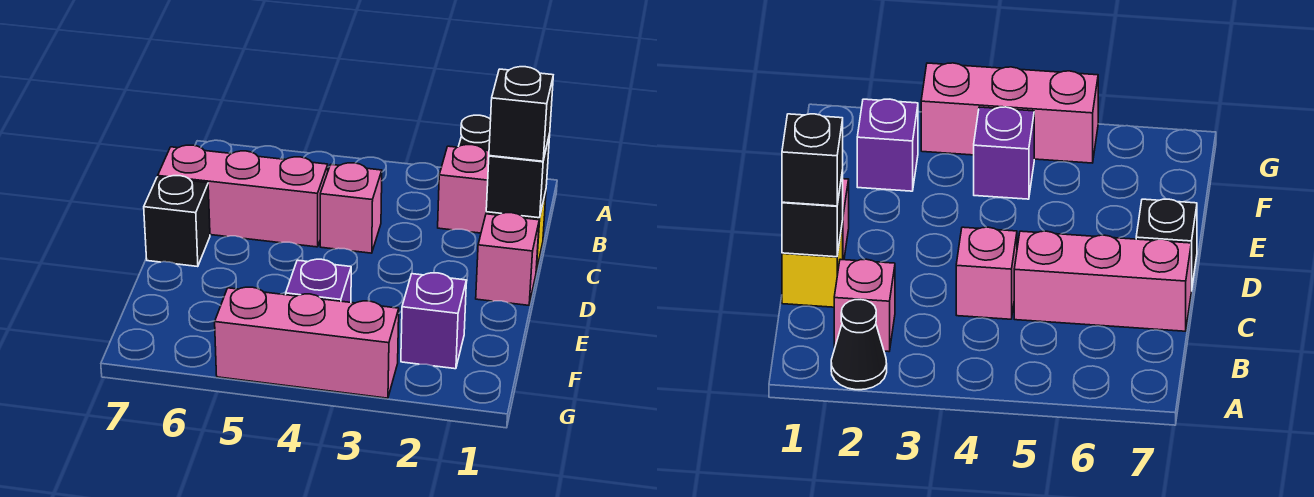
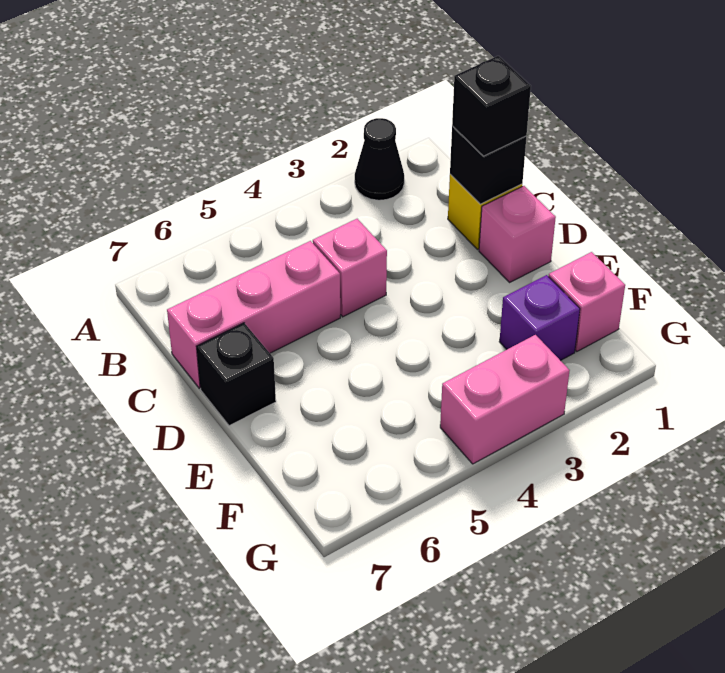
pink brick B2 level 1 -> pink brick F1 level 1
purple brick F4 level 1 -> none
pink brick G3:G5 level 1 -> pink brick G3:G4 level 1

